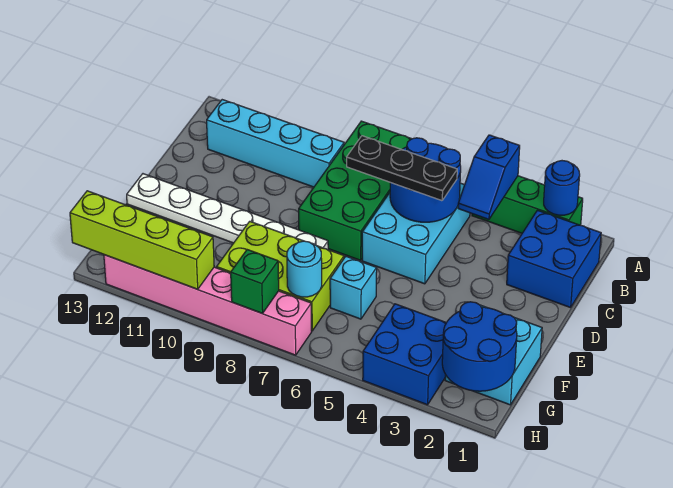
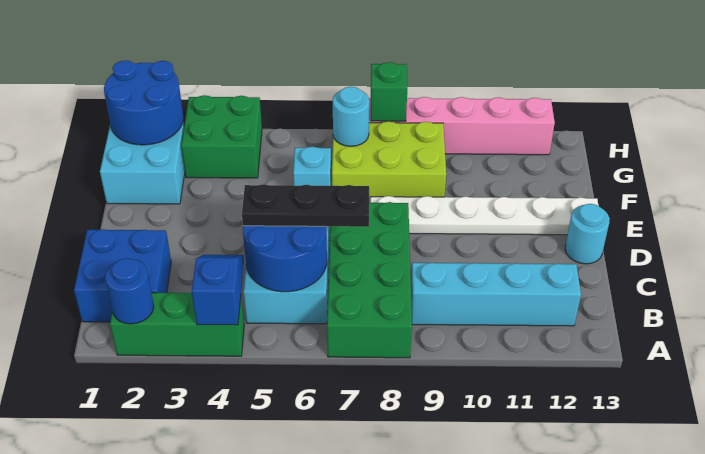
none -> cyan round brick D13 level 1
blue brick G3:H4 level 1 -> green brick G3:H4 level 1
lime brick H10:H13 level 2 -> none

